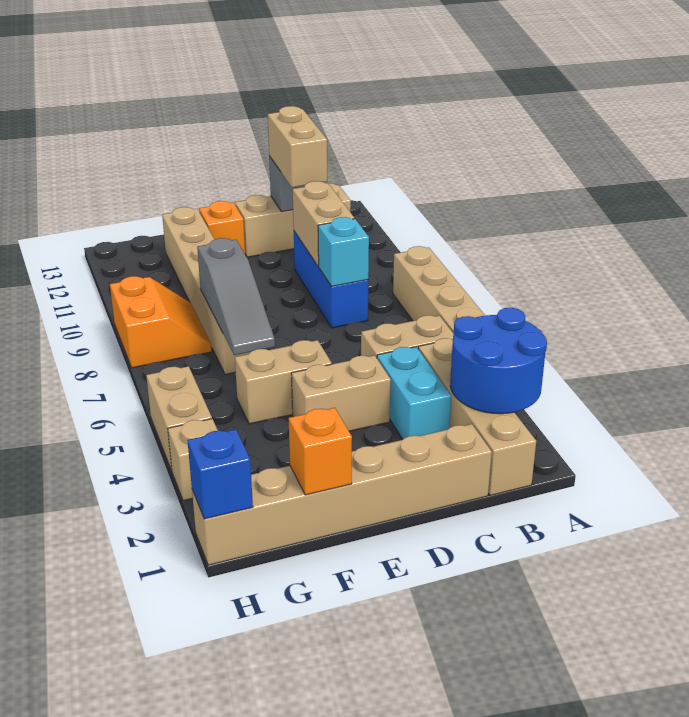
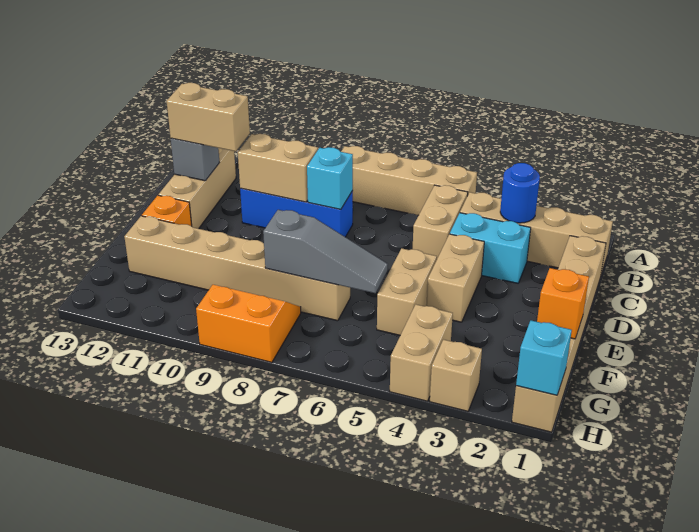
blue round brick A2:B3 level 2 -> blue round brick B3 level 2
blue brick H1 level 2 -> cyan brick H1 level 2
tan brick H4:H5 level 1 -> tan brick G4:H4 level 1

